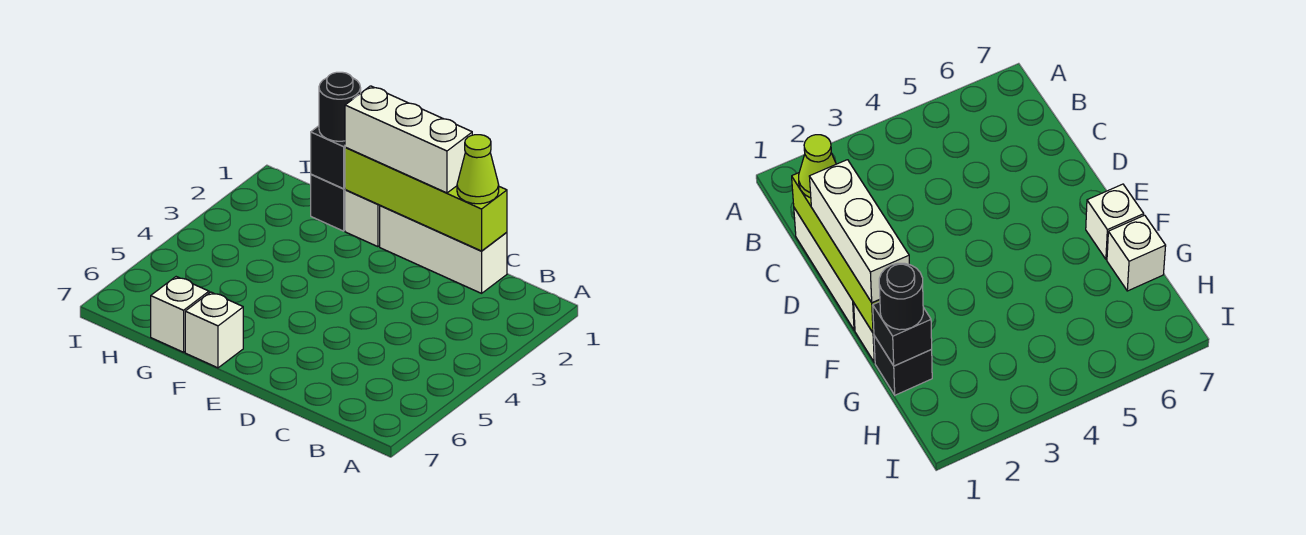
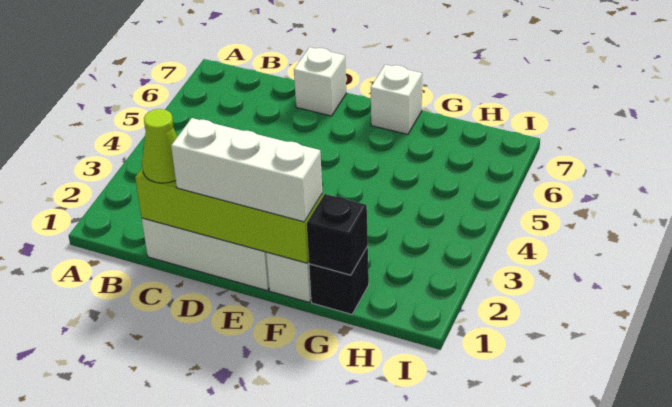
black round brick G1 level 3 -> none
white brick G7 level 1 -> white brick D7 level 1

